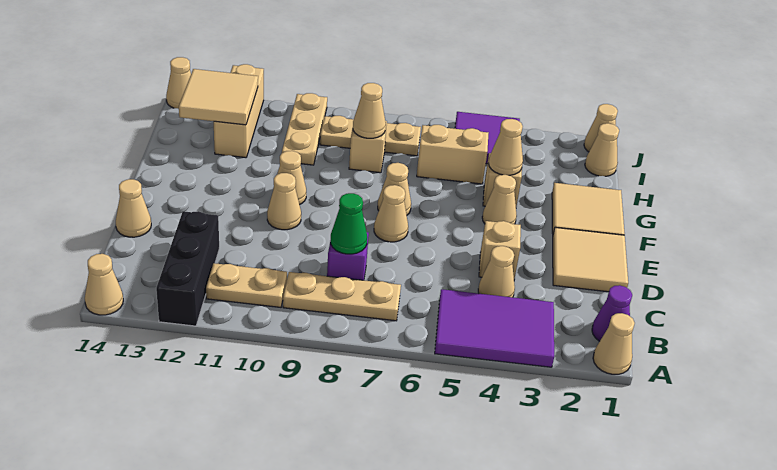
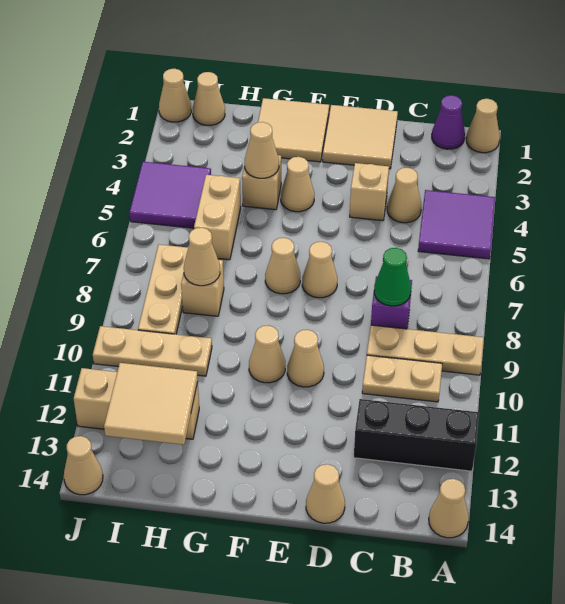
purple tile A3:B5 level 1 -> purple tile A4:B5 level 1
tan plate B7:B9 level 1 -> tan plate A9:C9 level 1
tan plate B10:B11 level 1 -> tan plate B10:C10 level 1

